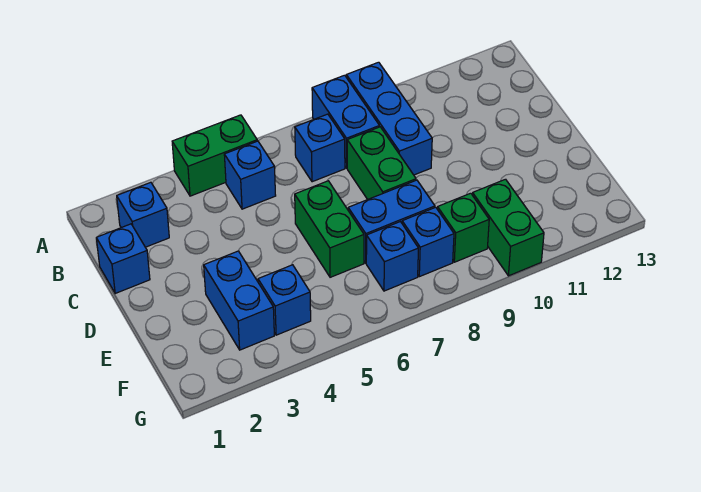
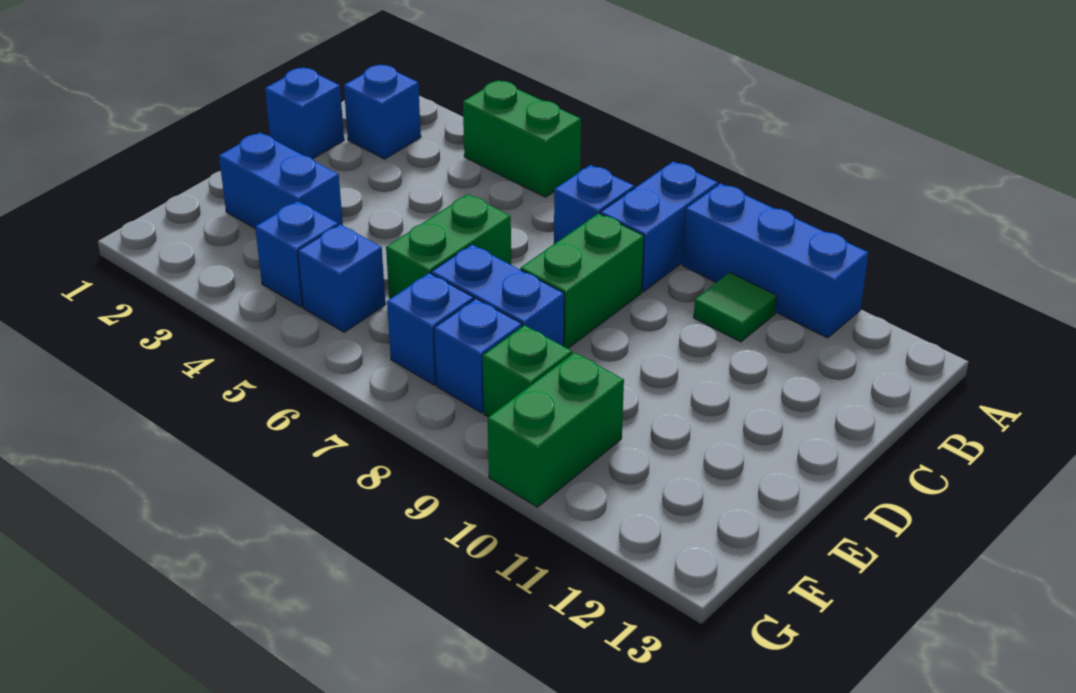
blue brick A9:C9 level 1 -> blue brick A9:A11 level 1
blue brick B5 level 1 -> blue brick F5 level 1
none -> green tile B10 level 1
blue brick E3:F3 level 1 -> blue brick E2:E3 level 1

